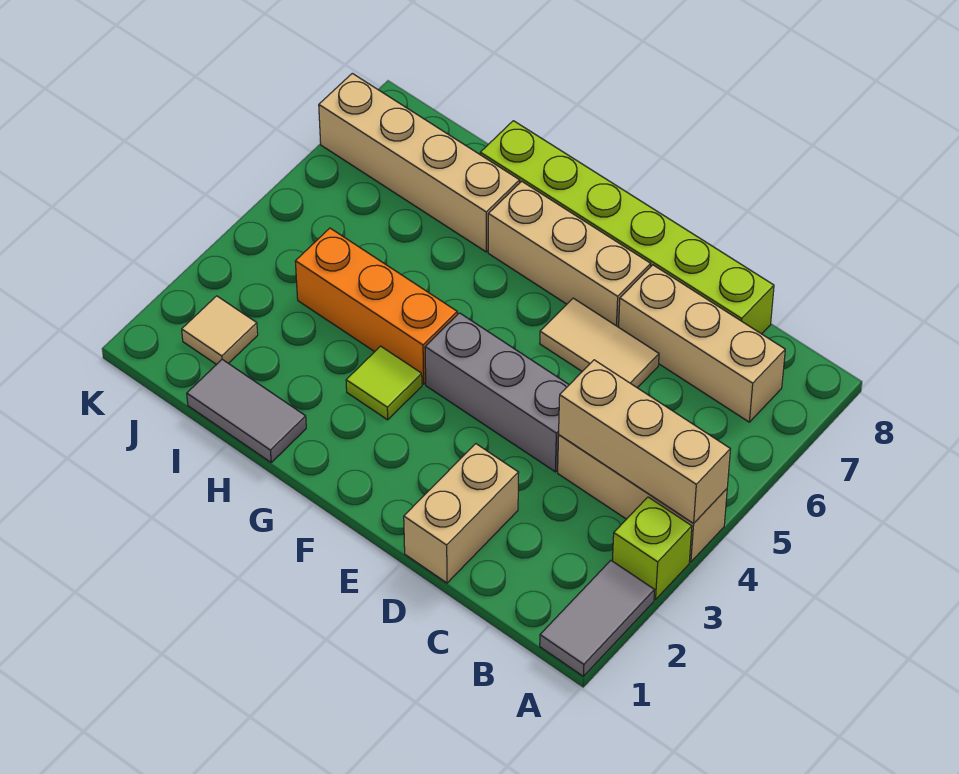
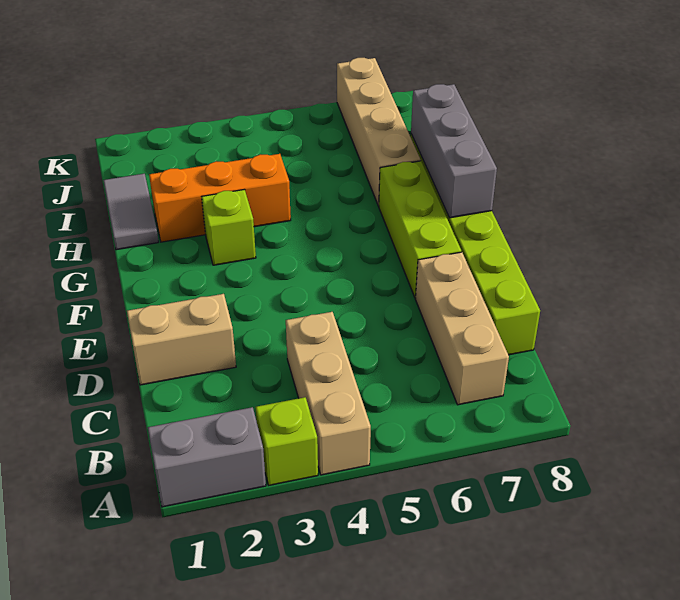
grey tile A1:A2 level 1 -> grey brick A1:A2 level 1
tan brick A4:C4 level 2 -> none
grey brick D4:F4 level 1 -> grey brick F8:H8 level 2
tan tile D6:E6 level 1 -> none
tan brick E7:G7 level 1 -> lime brick E7:G7 level 1
lime tile G3 level 1 -> lime brick G3 level 1
orange brick G4:I4 level 1 -> orange brick H2:H4 level 1
tan tile J2 level 1 -> none

